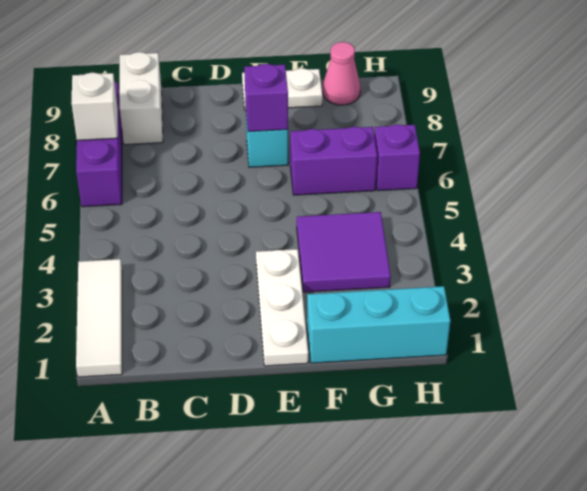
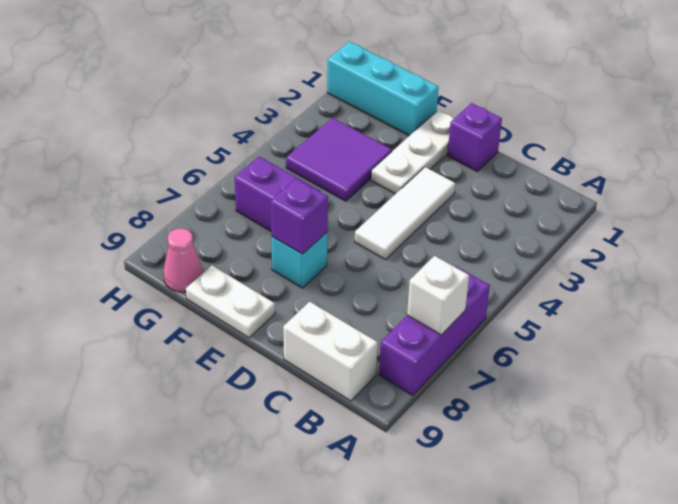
white tile A1:A3 level 1 -> white tile D3:D5 level 1
white brick B8:B9 level 1 -> white brick B9:C9 level 1
purple brick H6 level 1 -> purple brick D1 level 1

